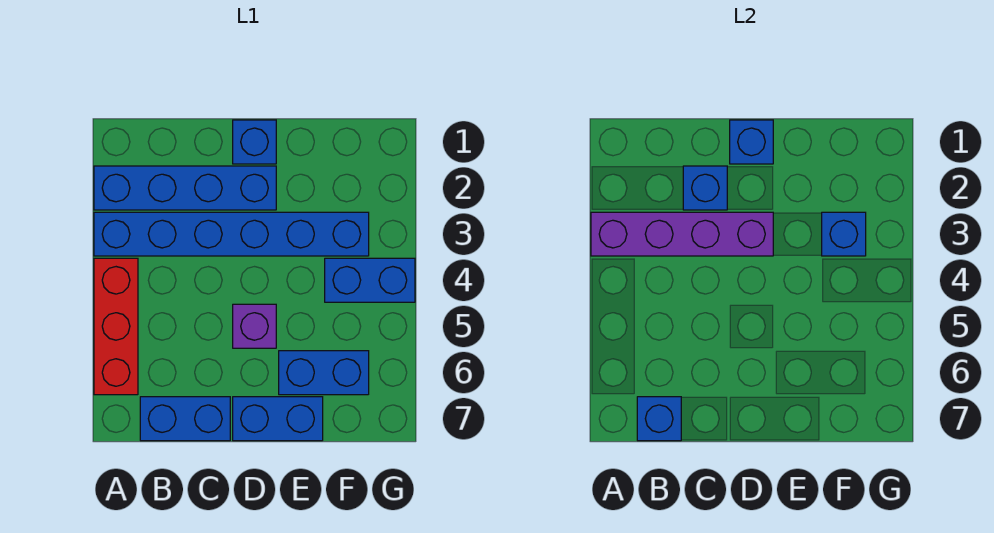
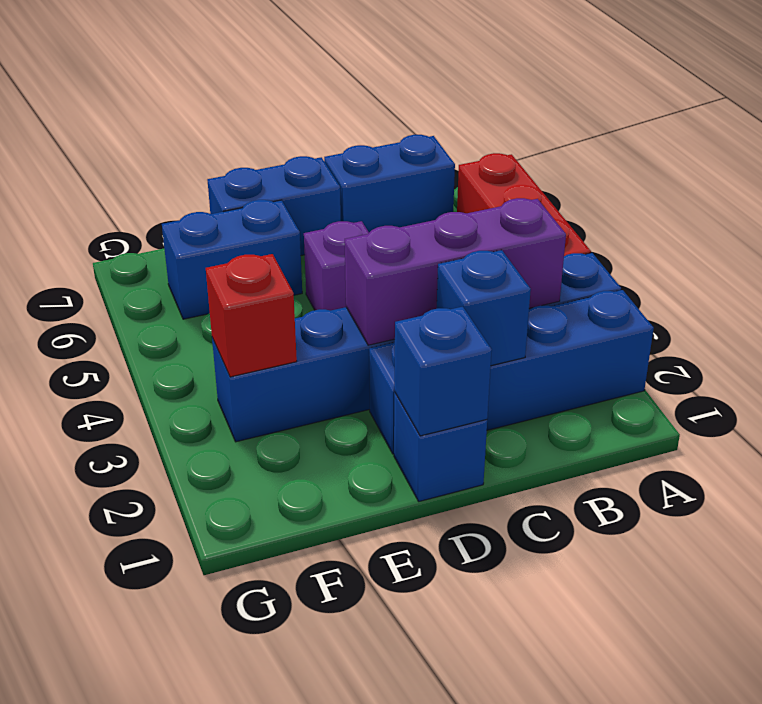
purple brick A3:D3 level 2 -> purple brick B3:D3 level 2
blue brick B7 level 2 -> none
blue brick F3 level 2 -> red brick F3 level 2
blue brick F4:G4 level 1 -> none

